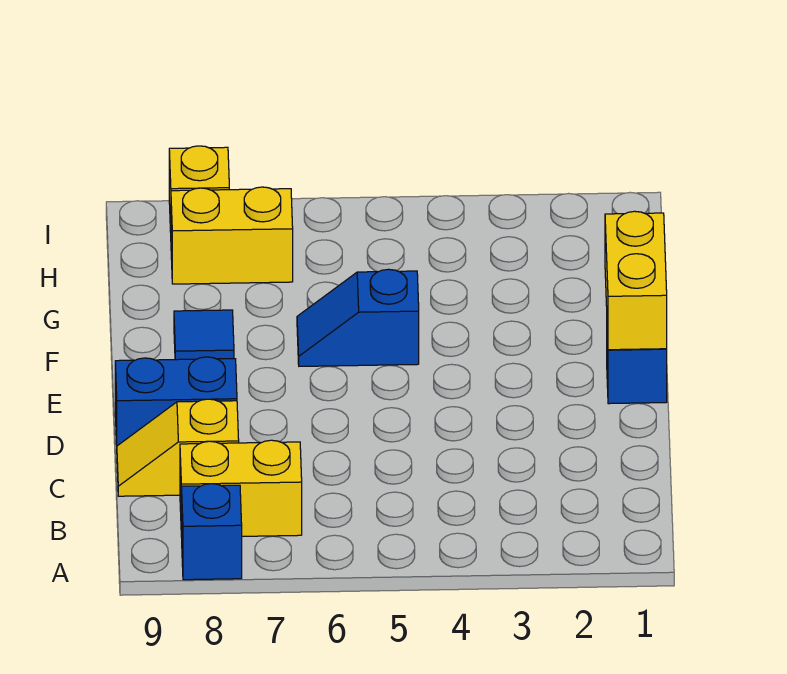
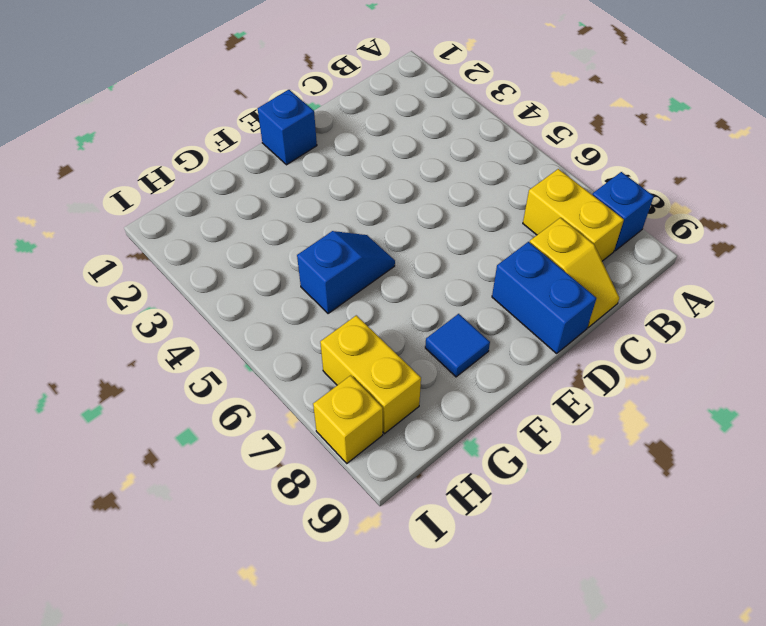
yellow brick E1:F1 level 2 -> none
blue slope F5:F6 level 1 top 5 -> blue slope F5:G5 level 1 top G

